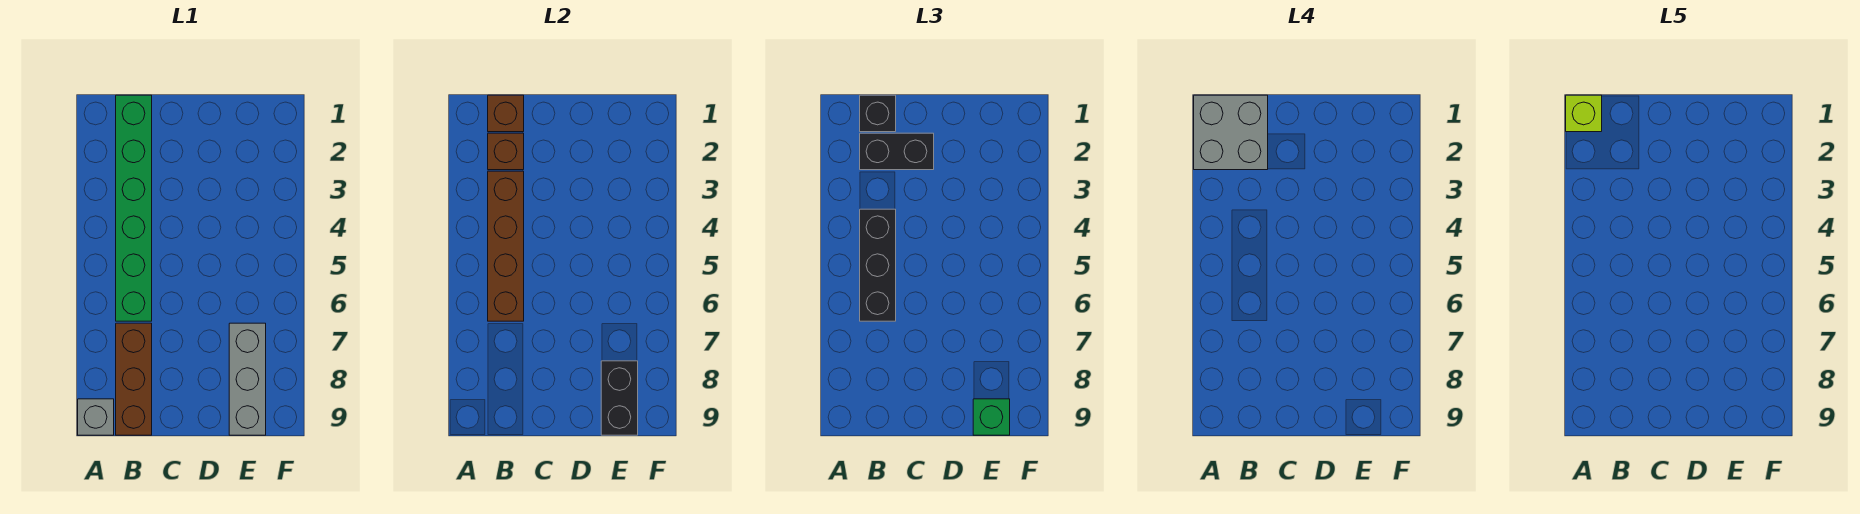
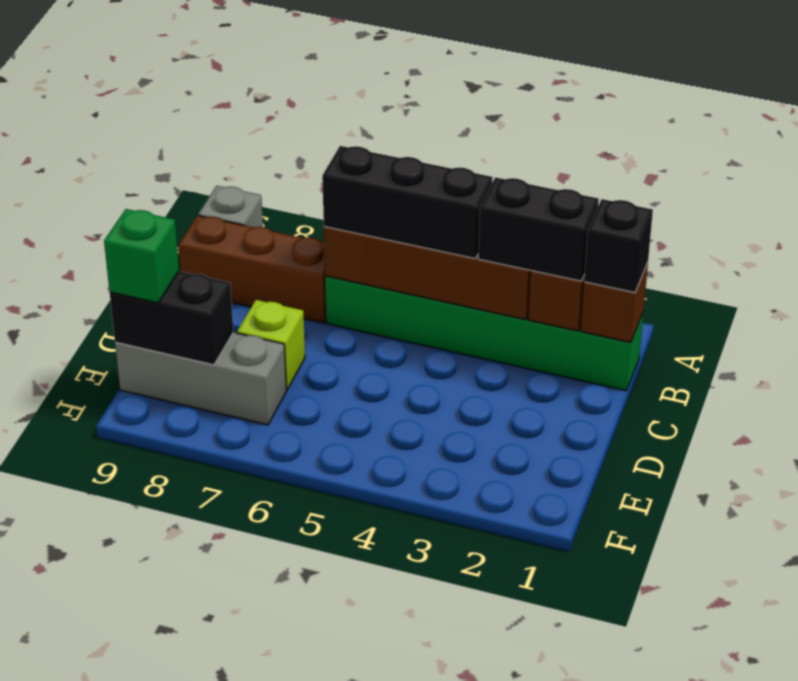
grey brick A1:B2 level 4 -> none
lime brick A1 level 5 -> lime brick D7 level 1
black brick B2:C2 level 3 -> black brick B2:B3 level 3

